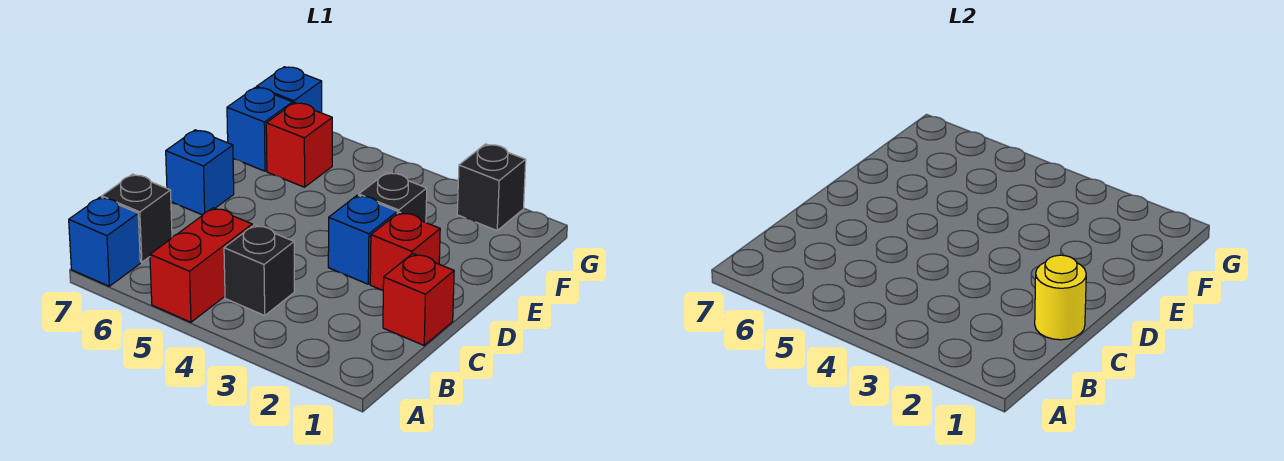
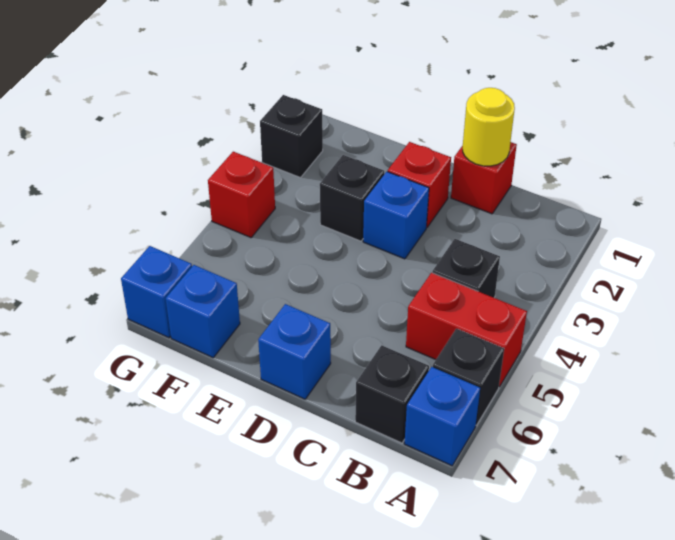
none -> black brick A6 level 1
red brick F6 level 1 -> red brick G4 level 1

